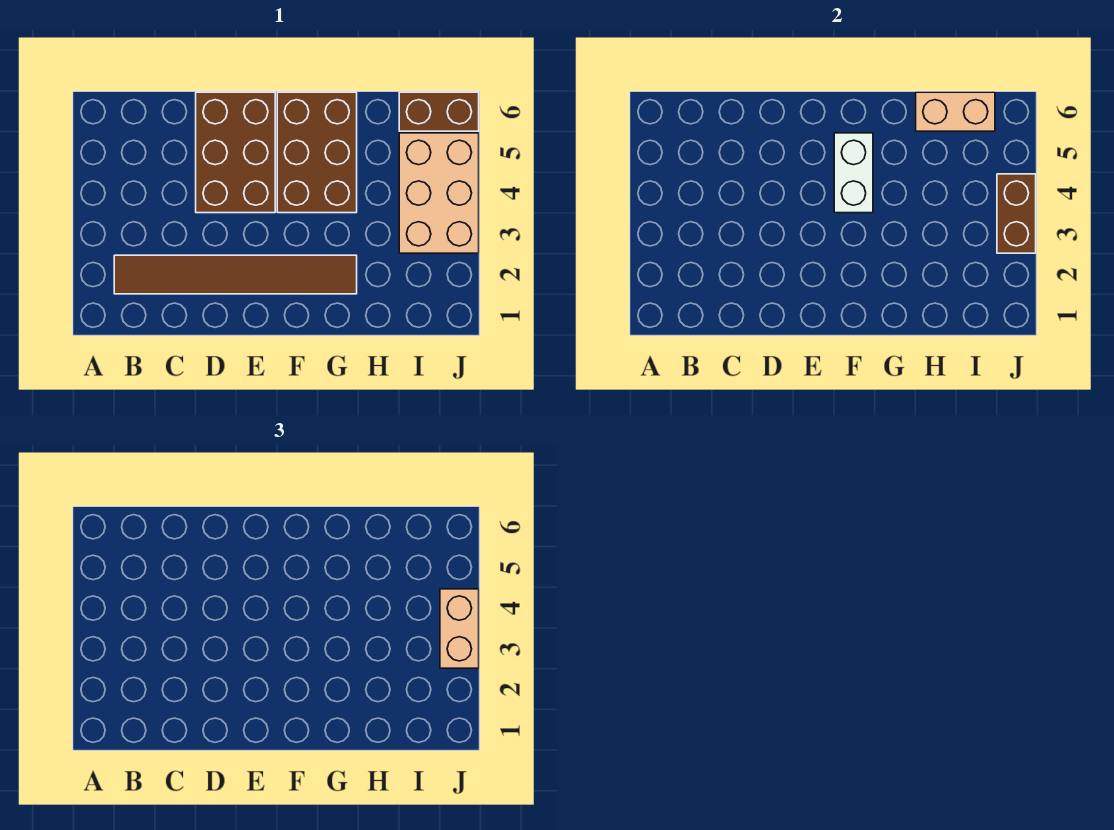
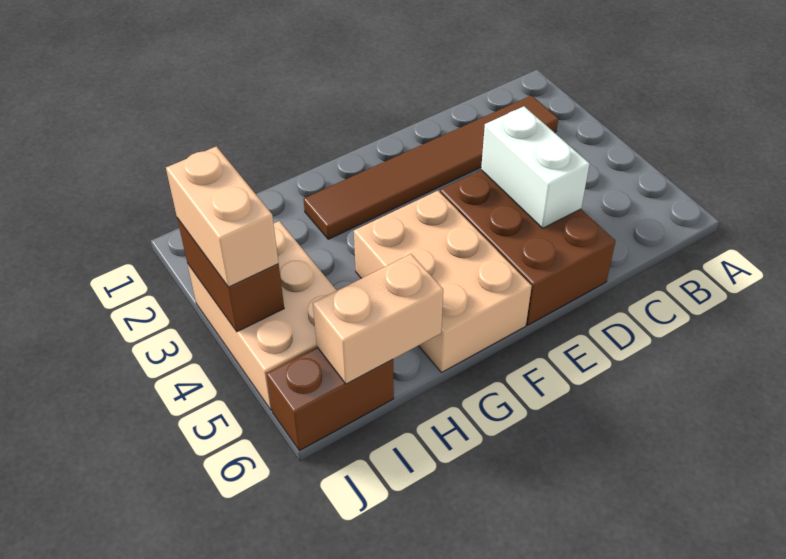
brown brick F4:G6 level 1 -> tan brick F4:G6 level 1
white brick F4:F5 level 2 -> white brick D4:D5 level 2

